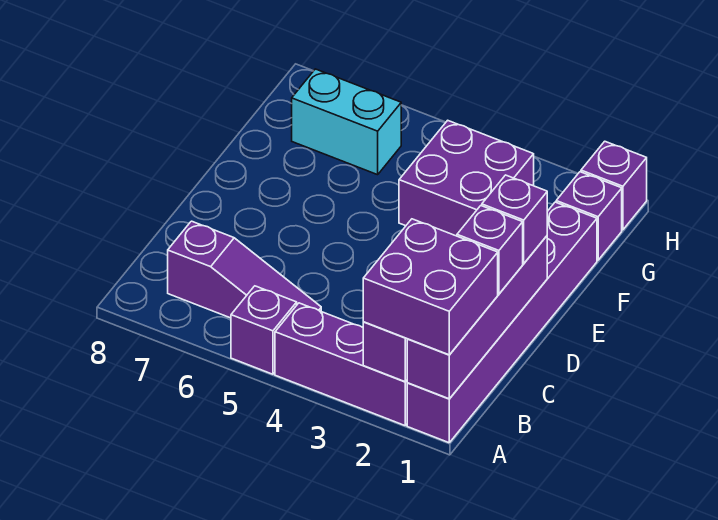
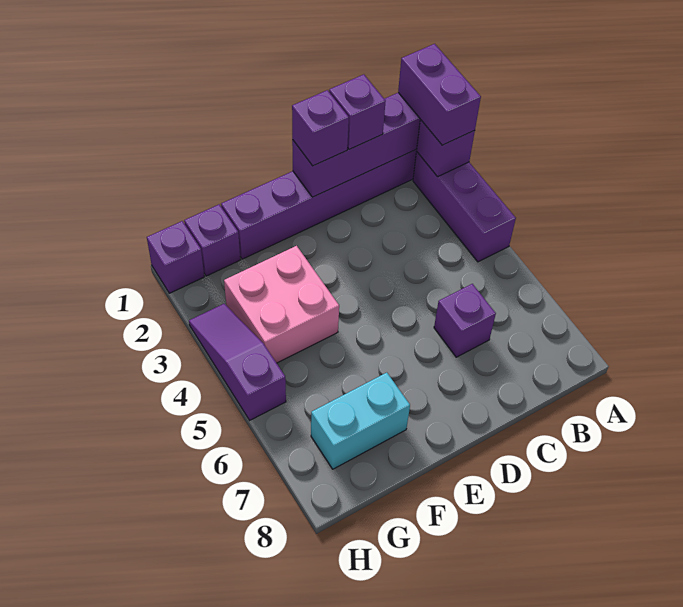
purple brick A1:B2 level 3 -> purple brick A1:A2 level 3
purple brick A5 level 1 -> purple brick C6 level 1
purple slope B5:B7 level 1 top 7 -> purple slope H3:H5 level 1 top 5
purple brick F3:G4 level 1 -> pink brick F3:G4 level 1
cyan brick G6:G7 level 1 -> cyan brick F7:G7 level 1

